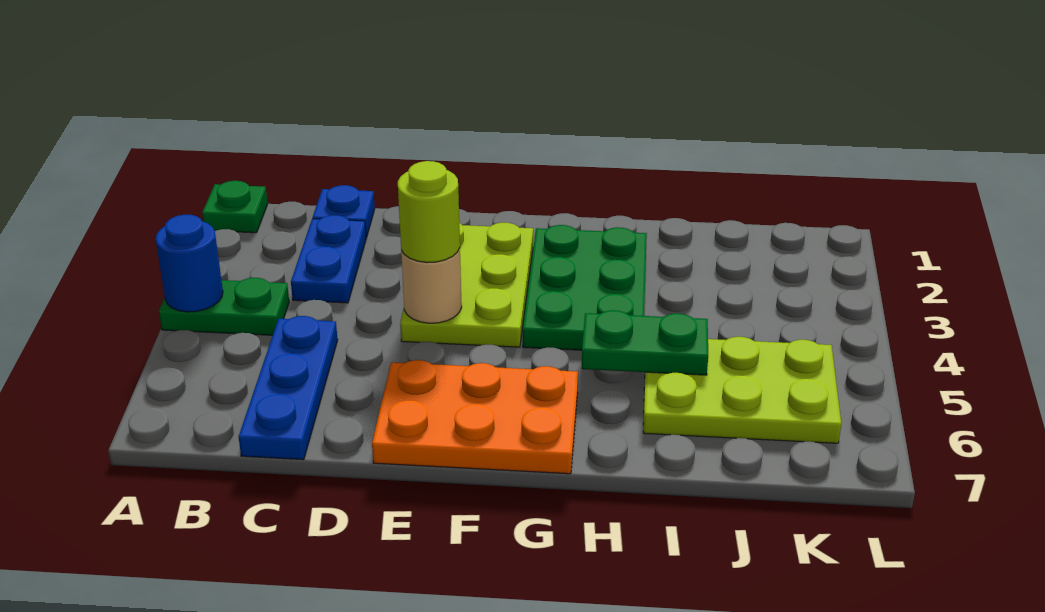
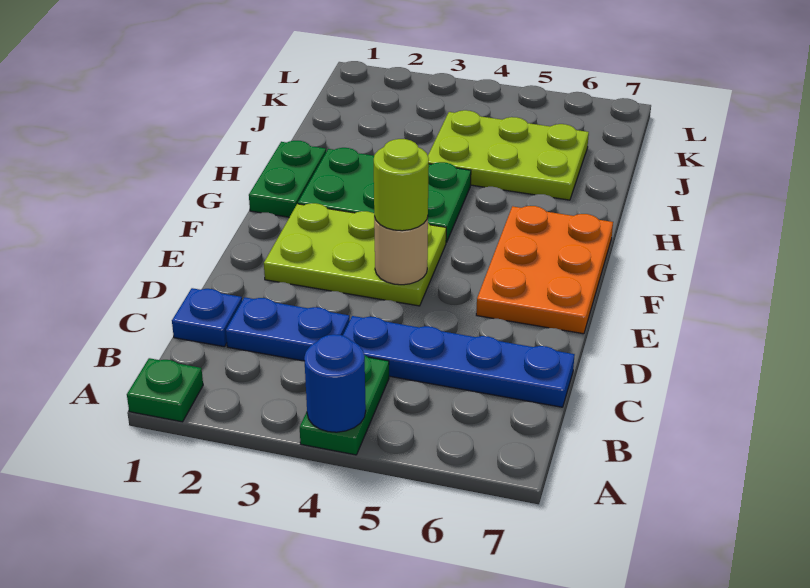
blue plate C5:C7 level 1 -> blue plate C4:C7 level 1
green plate H5:I5 level 2 -> green plate G1:H1 level 1
lime plate I5:K6 level 1 -> lime plate I4:J6 level 1

